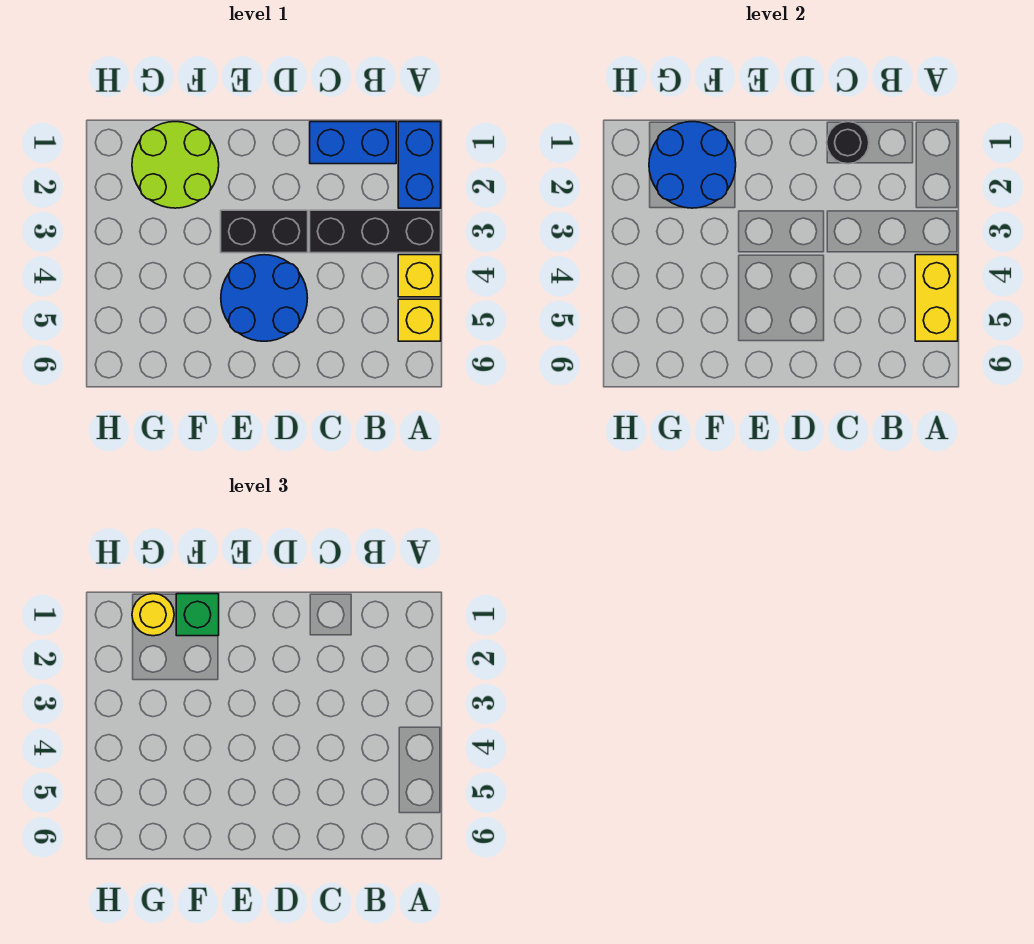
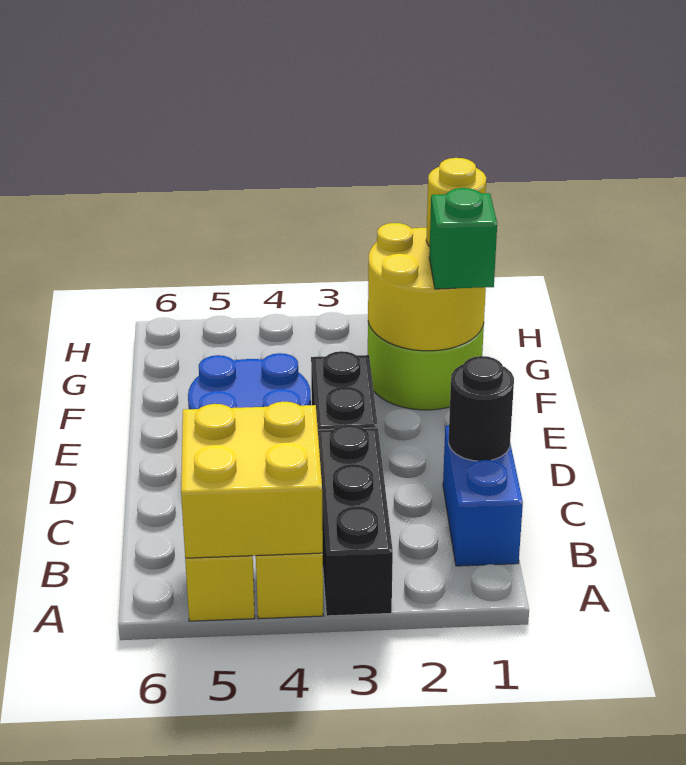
blue brick A1:A2 level 1 -> none
yellow brick A4:A5 level 2 -> yellow brick A4:B5 level 2
blue round brick F1:G2 level 2 -> yellow round brick F1:G2 level 2

